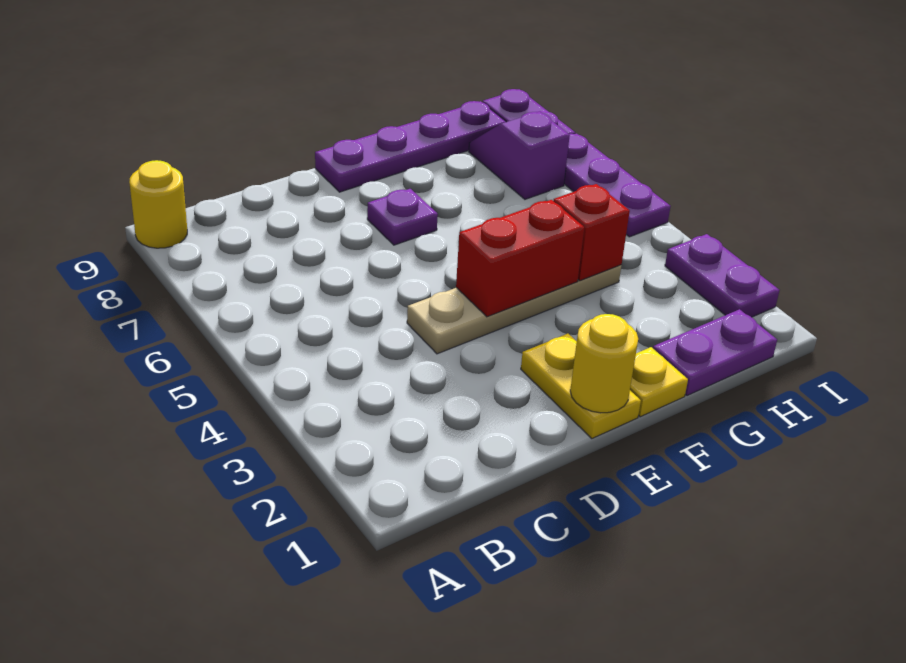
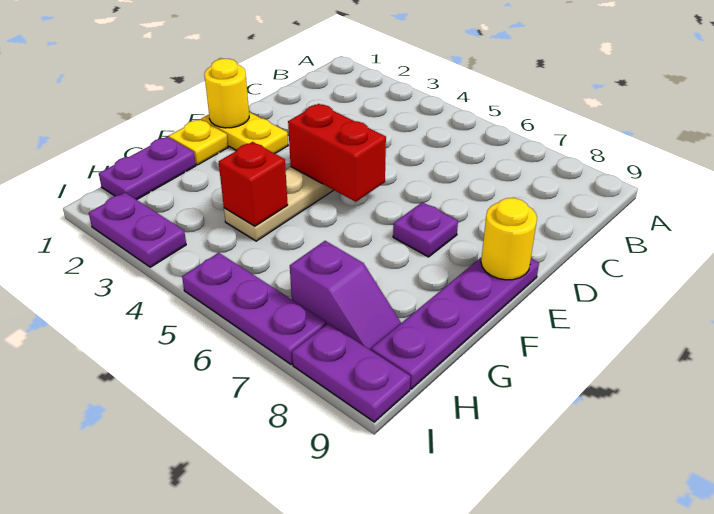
yellow round brick A9 level 1 -> yellow round brick E9 level 2
red brick E4:F4 level 2 -> red brick E4:E5 level 2

